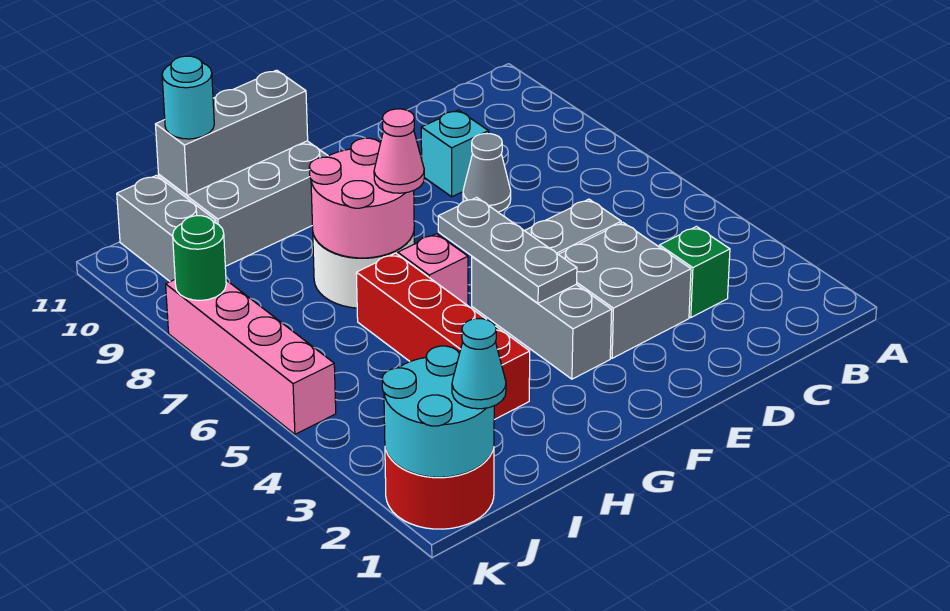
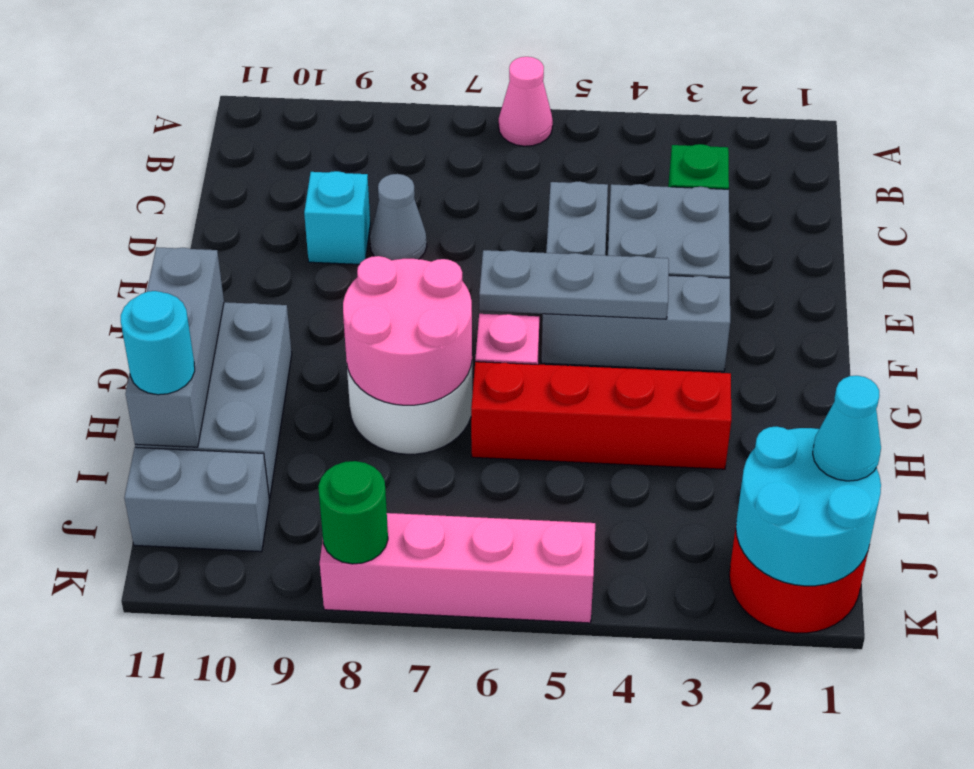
pink cone G7 level 3 -> pink cone A6 level 1

